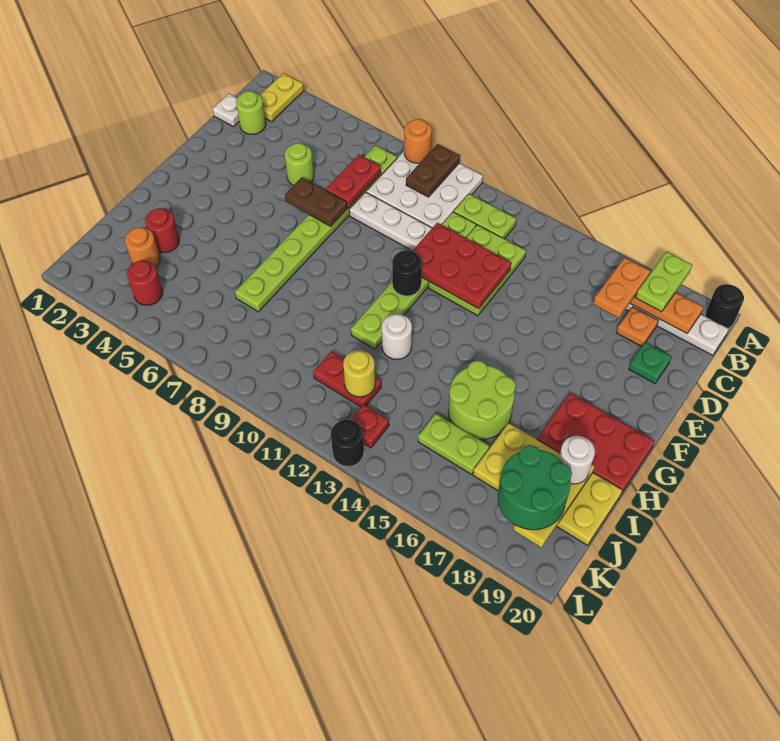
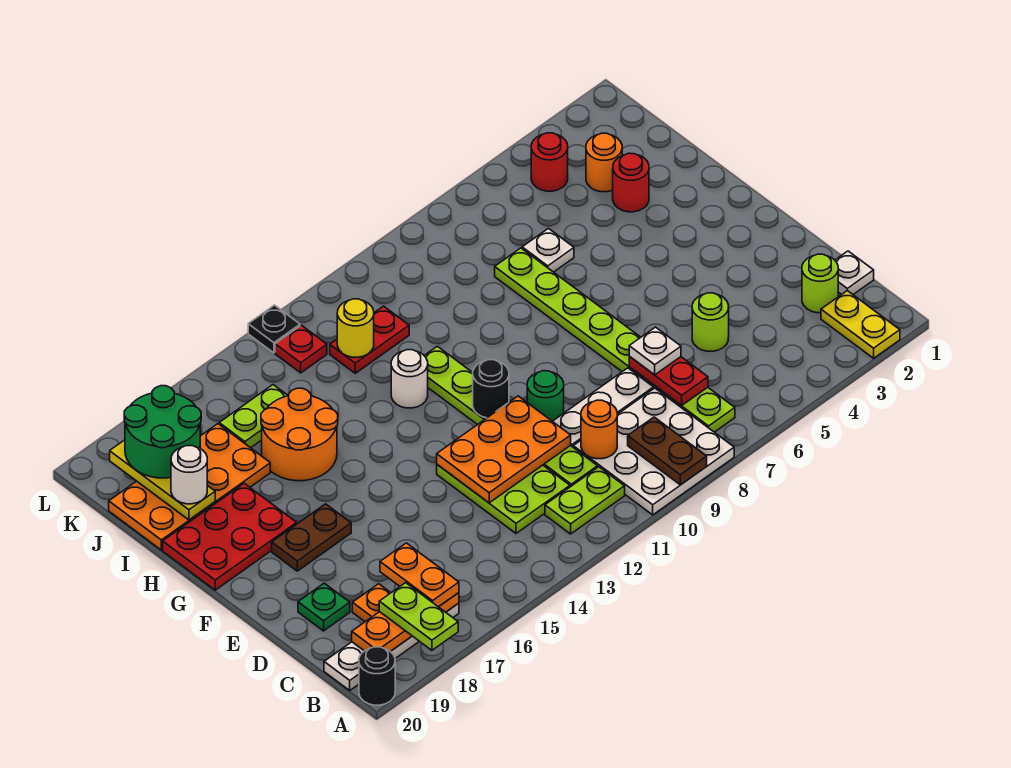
orange round brick A8 level 2 -> orange round brick C10 level 2
none -> white plate D7 level 3
red plate D11:E13 level 2 -> orange plate D11:E13 level 2
brown plate E6:E7 level 2 -> brown plate F17:F18 level 1
none -> green round brick E10 level 1
lime round brick H15:I16 level 1 -> orange round brick H15:I16 level 1
none -> white plate I6 level 1
yellow plate I17:J20 level 1 -> orange plate I17:J20 level 1
black round brick L13 level 1 -> black plate L13 level 1

